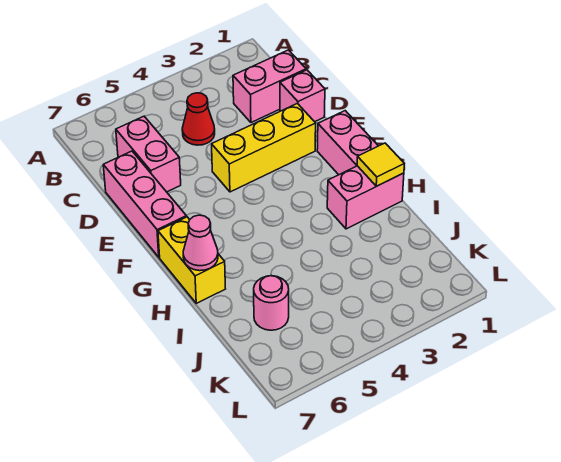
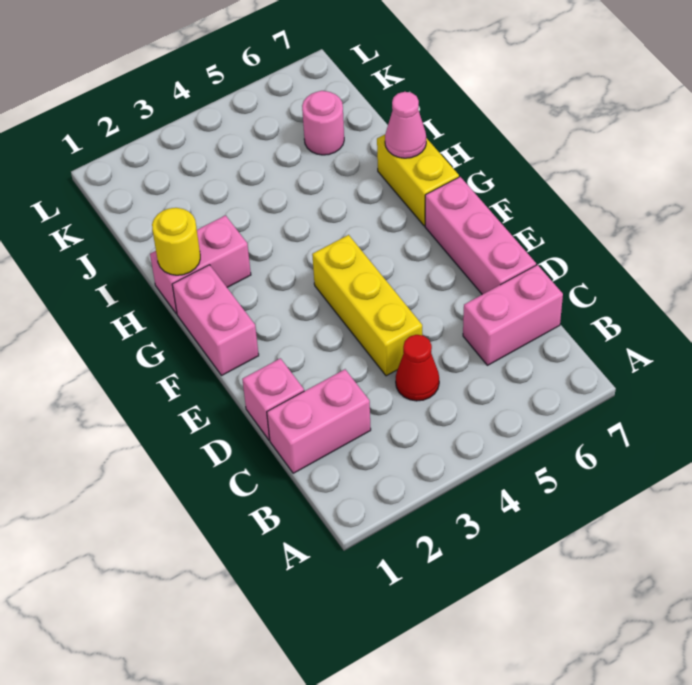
pink brick C6:D6 level 1 -> pink brick C6:C7 level 1
yellow brick E2:E4 level 1 -> yellow brick D4:F4 level 1
yellow tile H1 level 2 -> yellow round brick H1 level 2

